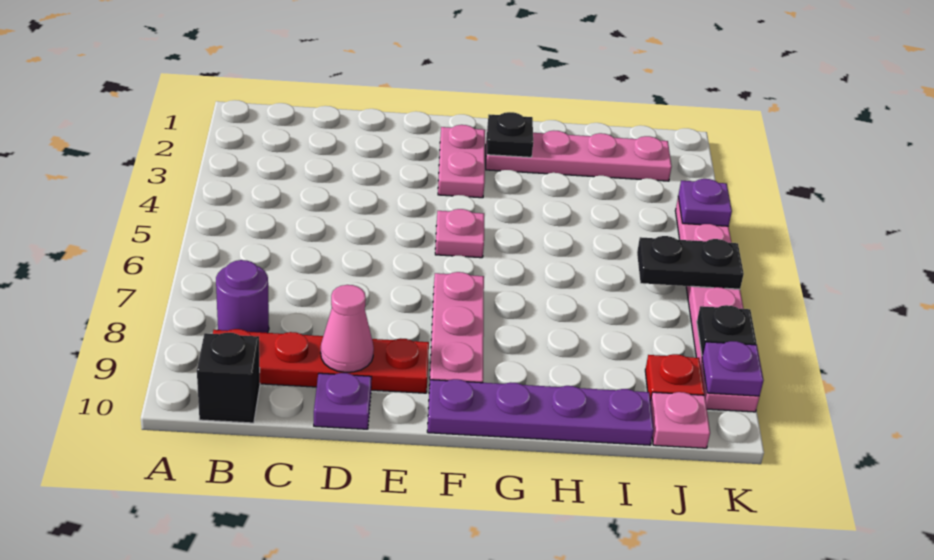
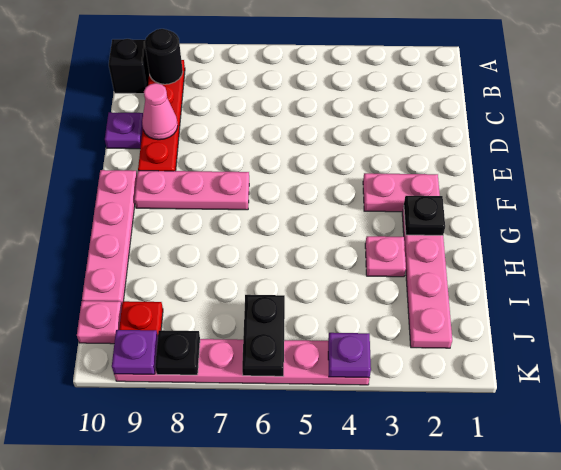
purple round brick B8 level 1 -> none
none -> black round brick B9 level 2
pink plate F5 level 1 -> pink plate H3 level 1
purple plate F10:I10 level 1 -> pink plate F10:I10 level 1

